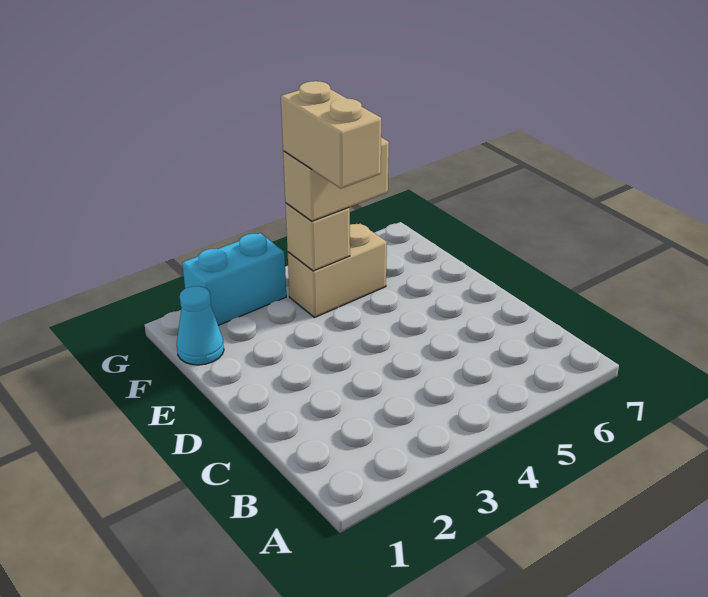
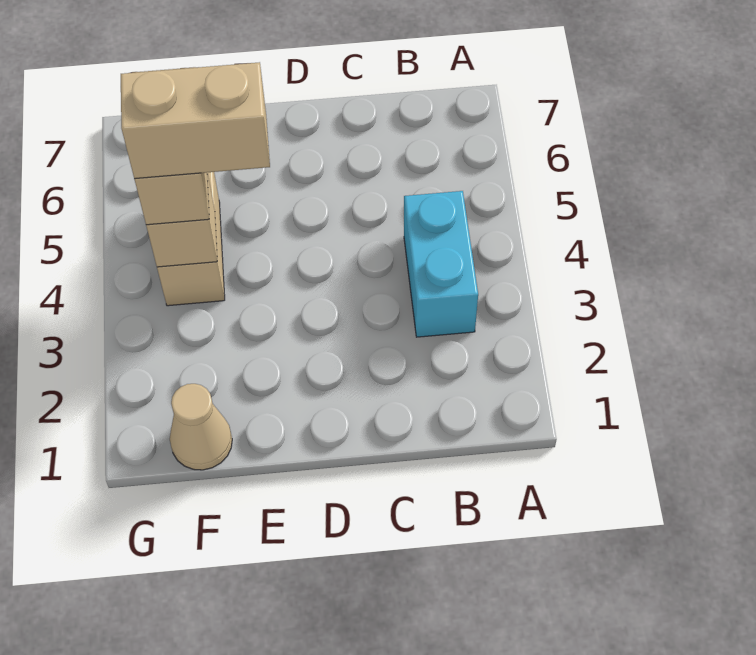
cyan cone F1 level 1 -> tan cone F1 level 1
cyan brick G2:G3 level 1 -> cyan brick B3:B4 level 1

